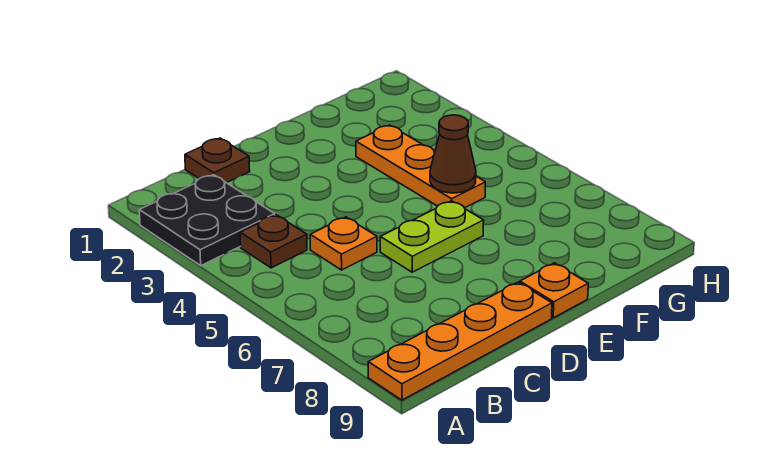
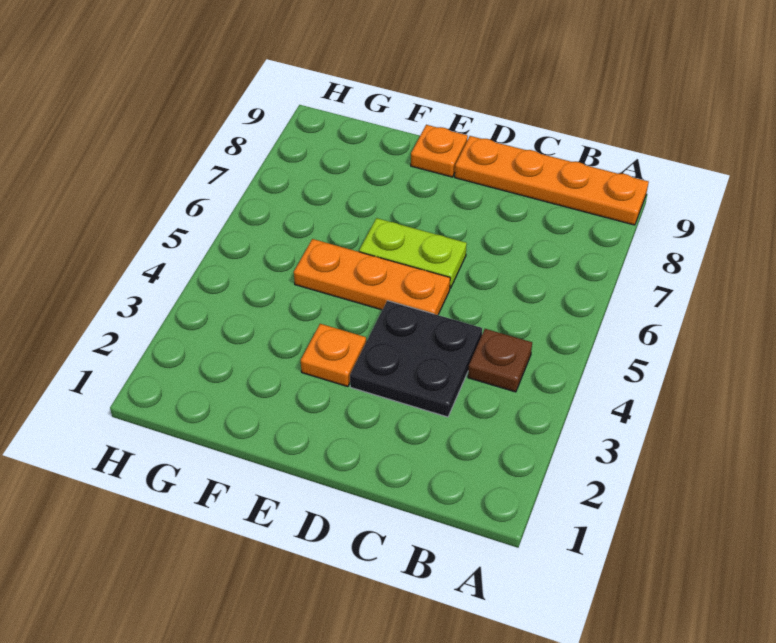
black plate A2:B3 level 1 -> black plate C3:D4 level 1
brown plate C1 level 1 -> none
orange plate C5 level 1 -> orange plate E3 level 1
orange plate F3:F5 level 1 -> orange plate D5:F5 level 1
brown cone F5 level 2 -> none

